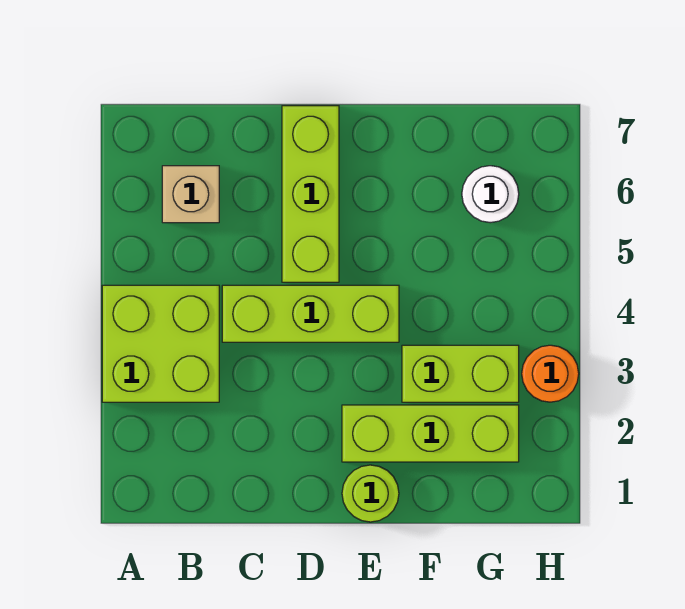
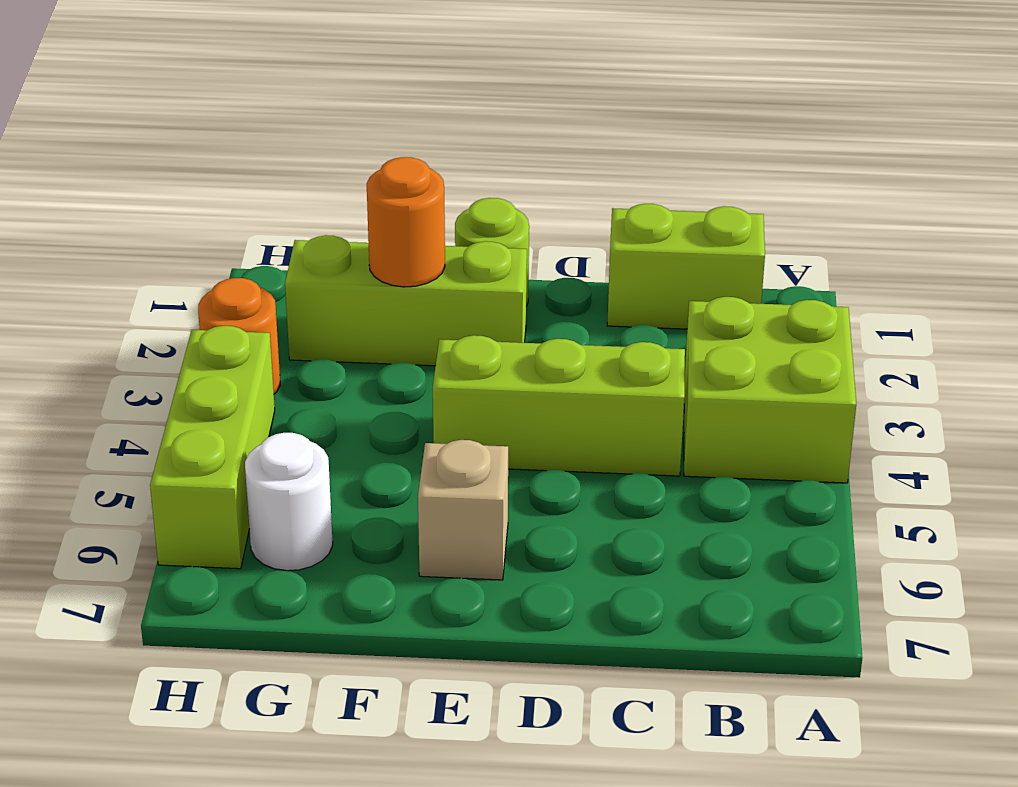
tan brick B6 level 1 -> tan brick E6 level 1
lime brick D5:D7 level 1 -> lime brick H4:H6 level 1
none -> orange round brick F2 level 2
lime brick F3:G3 level 1 -> lime brick B1:C1 level 1

